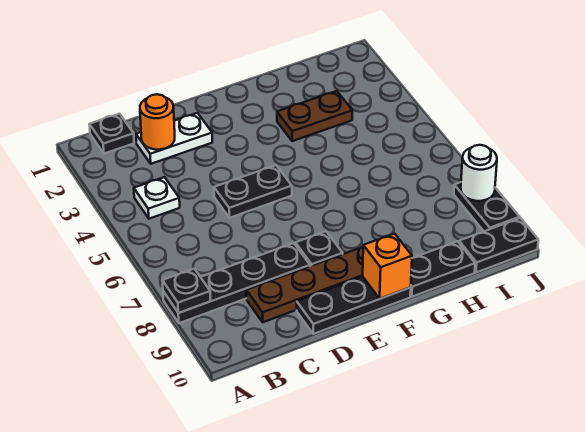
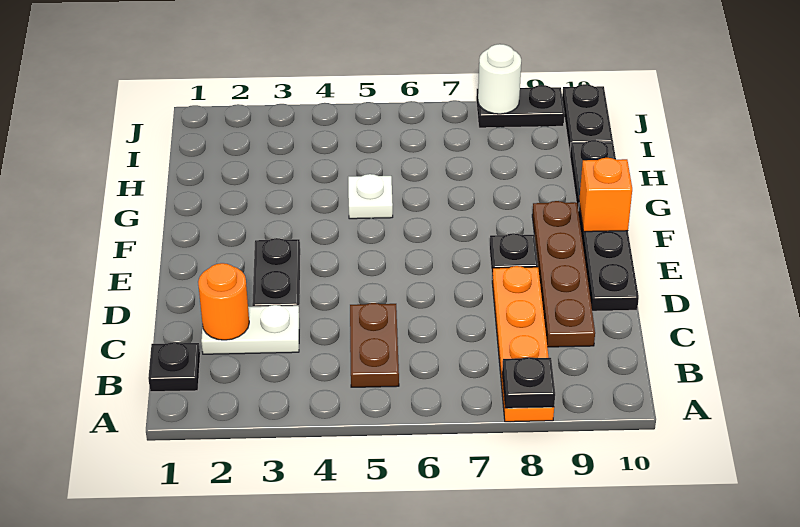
black plate A8:D8 level 1 -> orange plate A8:D8 level 1
white plate B4 level 1 -> white plate G5 level 1
white plate C2:D2 level 1 -> white plate C2:C3 level 1
black plate D5:E5 level 1 -> black plate D3:E3 level 1
brown plate G3:H3 level 1 -> brown plate B5:C5 level 1

